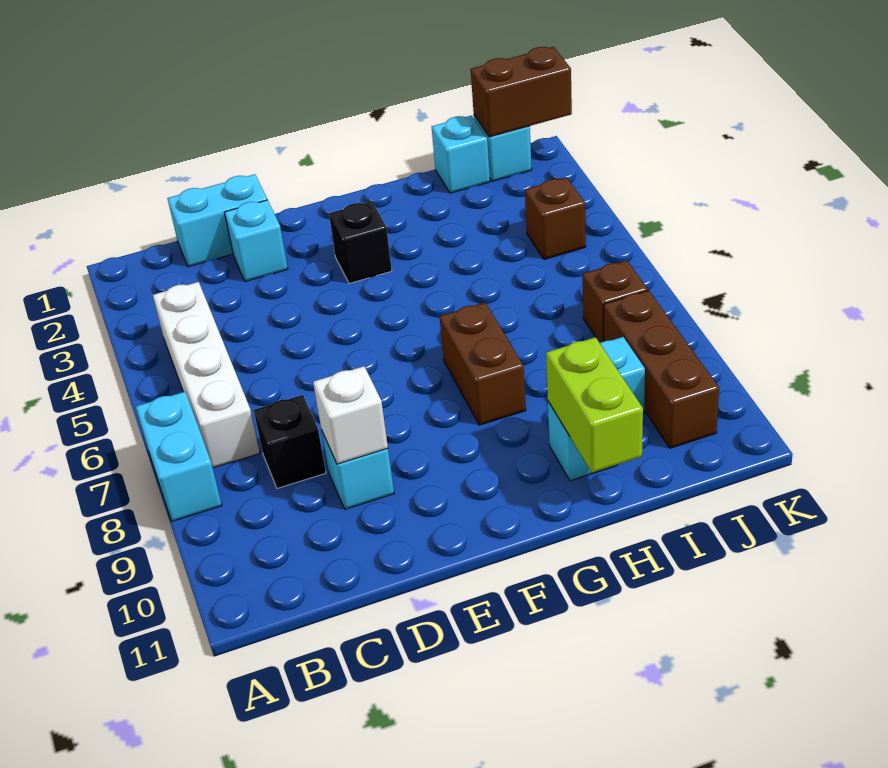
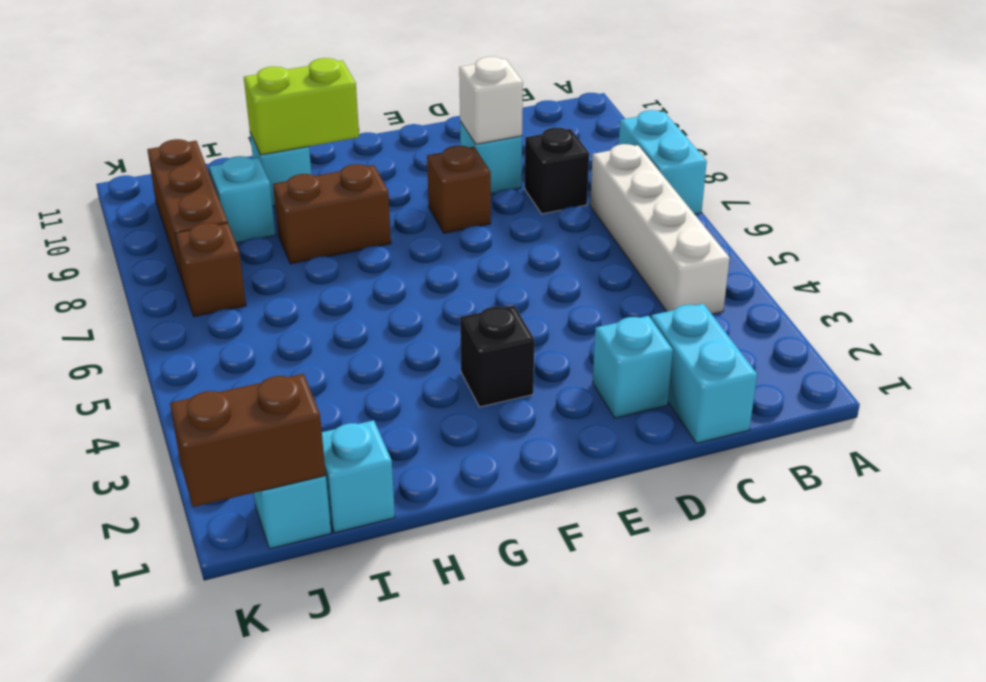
cyan brick C1:D1 level 1 -> cyan brick C1:C2 level 1
brown brick G7:G8 level 1 -> brown brick G8:H8 level 1
lime brick H10:H11 level 2 -> lime brick G10:H10 level 2
brown brick J4 level 1 -> brown brick E8 level 1

